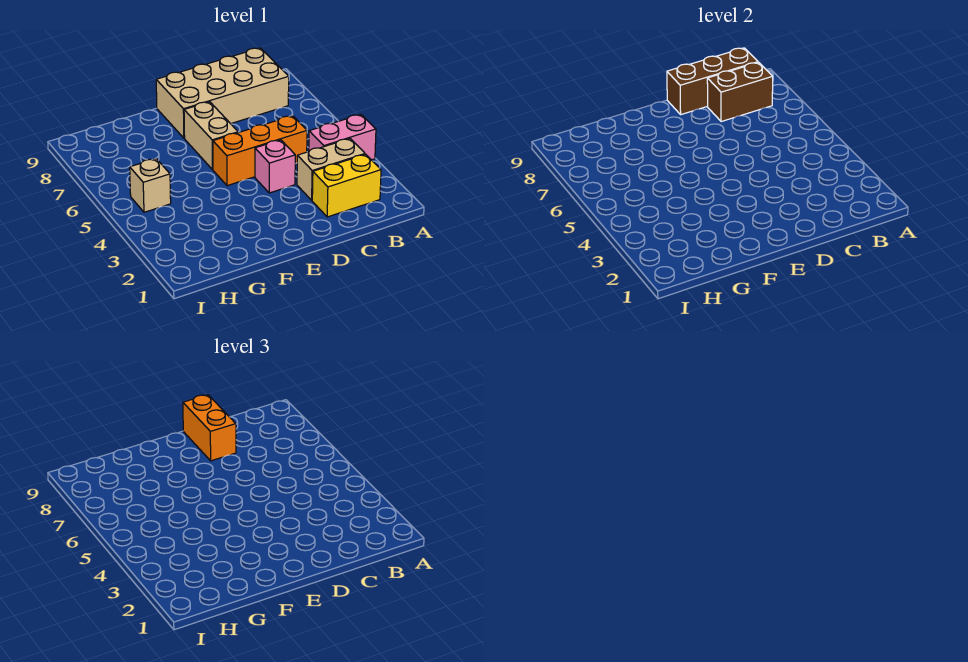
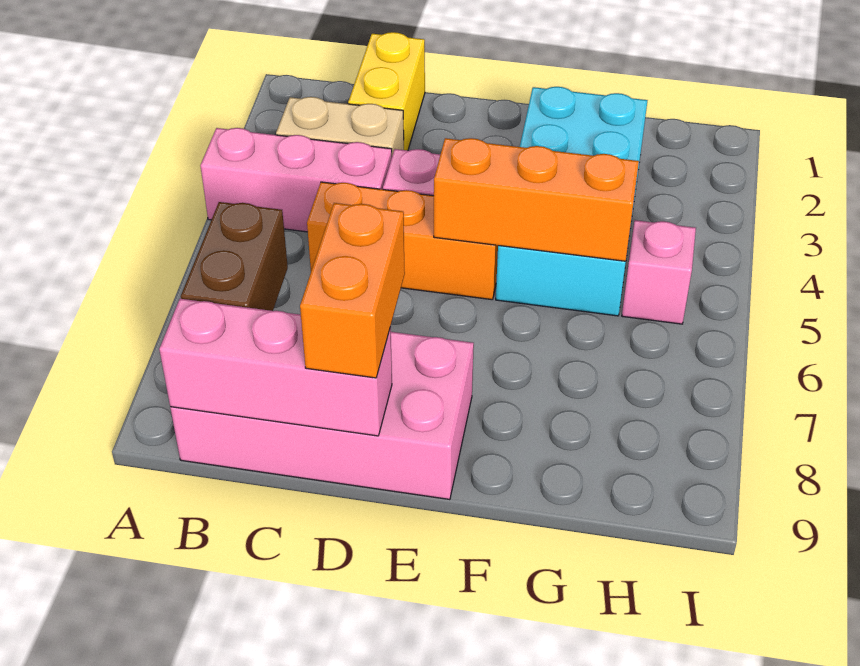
pink brick A4:B4 level 1 -> pink brick A4:C4 level 1
yellow brick B2:C2 level 1 -> yellow brick C1:C2 level 1
tan brick B8:E9 level 1 -> pink brick B8:E9 level 1
brown brick B8:C8 level 2 -> brown brick B7:B8 level 2
brown brick B9:D9 level 2 -> pink brick B9:D9 level 2
none -> orange brick E5:G5 level 2
tan brick E6:E7 level 1 -> none
none -> cyan brick F2:G5 level 1
tan brick H5 level 1 -> pink brick H5 level 1

